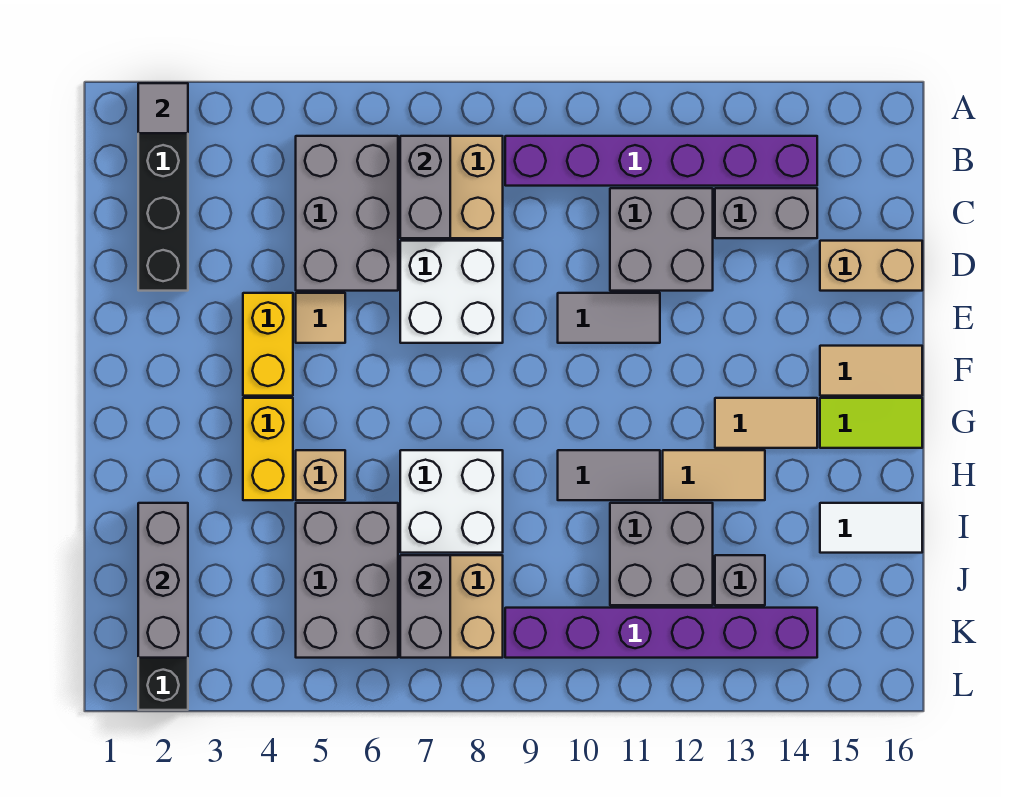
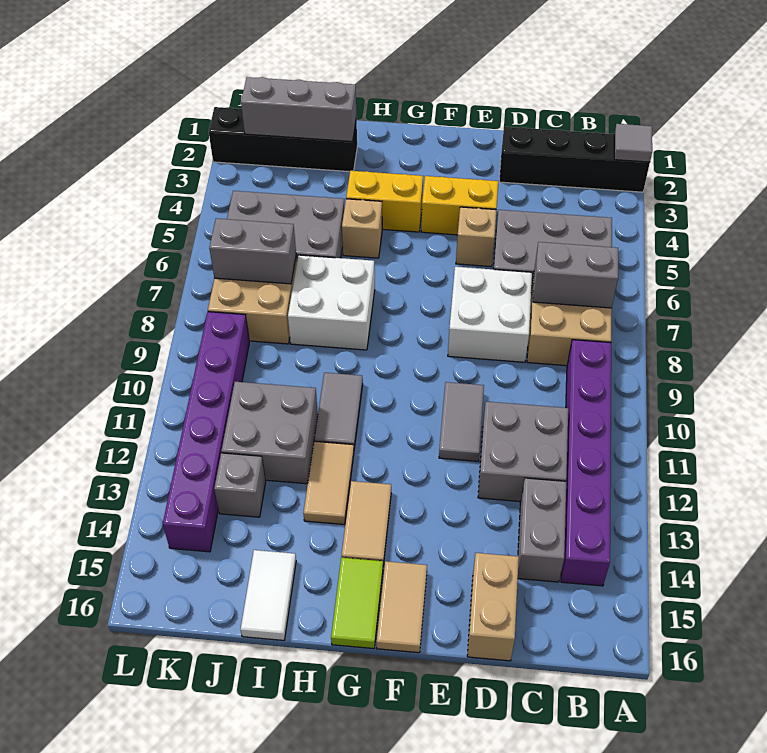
tan tile E5 level 1 -> tan brick E5 level 1

